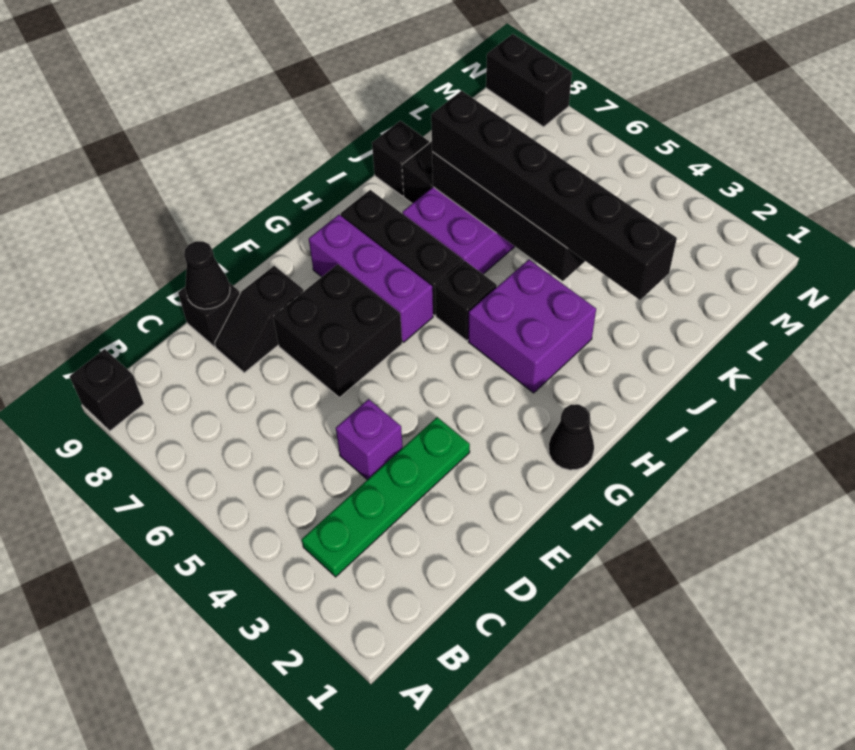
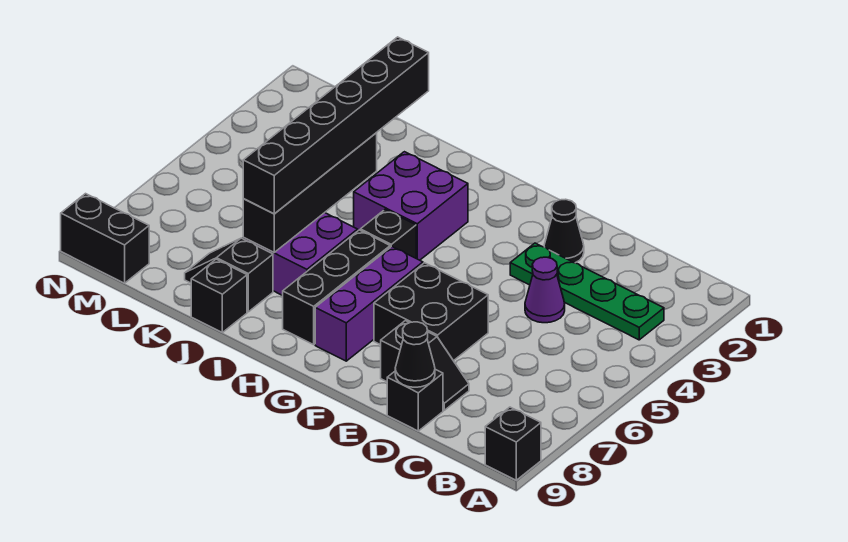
purple brick D4 level 1 -> purple cone D4 level 1
black cone G1 level 1 -> black cone E2 level 1
black brick N8:N9 level 1 -> black brick M9:N9 level 1

